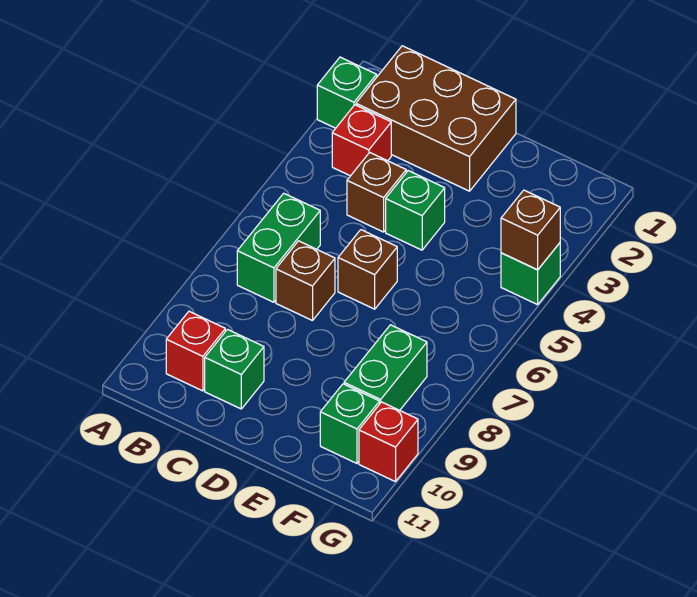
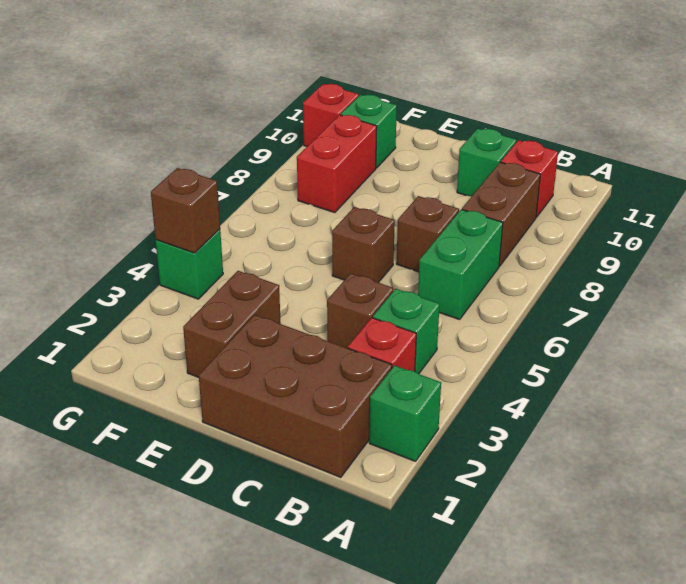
none -> brown brick B8:B9 level 1
green brick D4 level 1 -> green brick B4 level 1
none -> brown brick E2:E3 level 1
green brick F8:F9 level 1 -> red brick F8:F9 level 1

